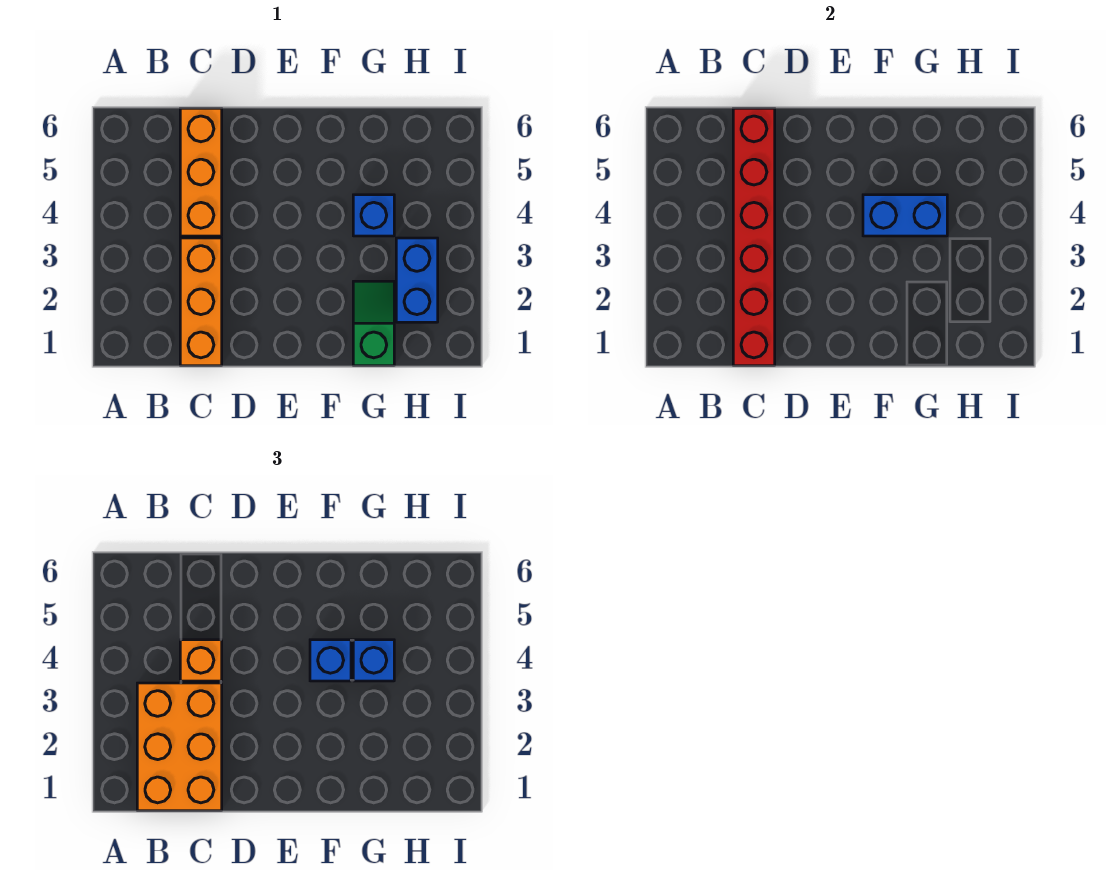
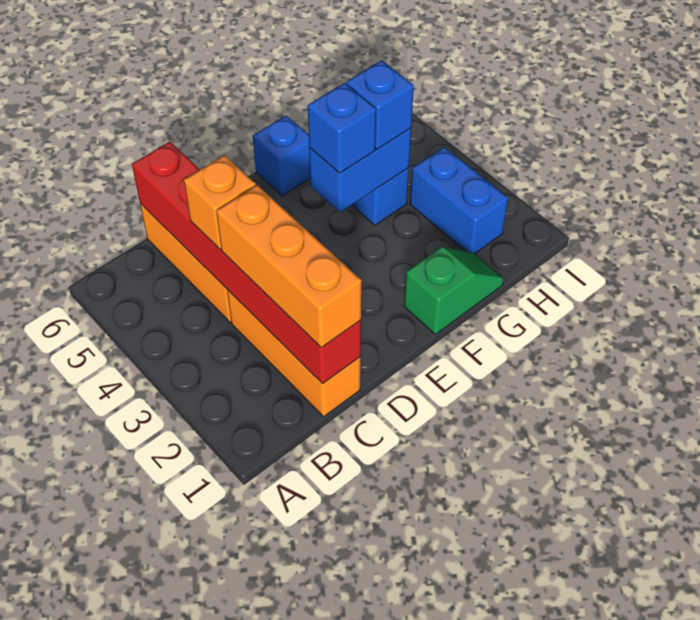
orange brick B1:C3 level 3 -> orange brick C1:C3 level 3
none -> blue brick F6 level 1
green slope G1:G2 level 1 top 1 -> green slope F1:G1 level 1 top F

